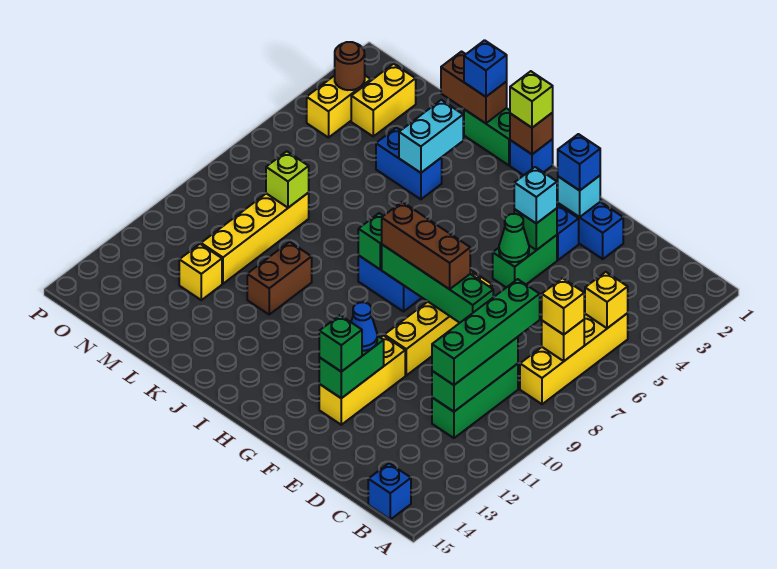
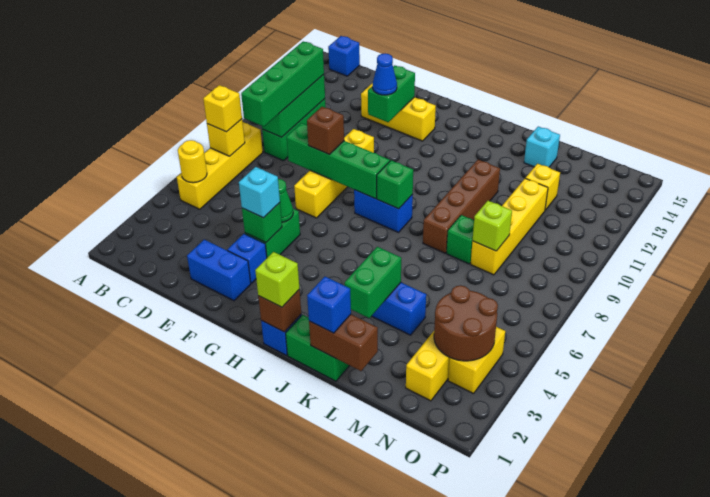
yellow brick B5 level 2 -> yellow round brick B5 level 2
cyan brick F2 level 2 -> cyan brick L14 level 1
blue brick F2 level 3 -> none
brown brick F8:H8 level 3 -> brown brick F8 level 3
yellow brick F11:F13 level 1 -> yellow brick E13:G13 level 1
green brick F13 level 3 -> green brick L8 level 1
cyan brick K3:K4 level 2 -> green brick K3:K4 level 2
brown brick K10:K11 level 1 -> brown brick K8:K11 level 1
brown round brick O3 level 2 -> brown round brick N3:O4 level 2

